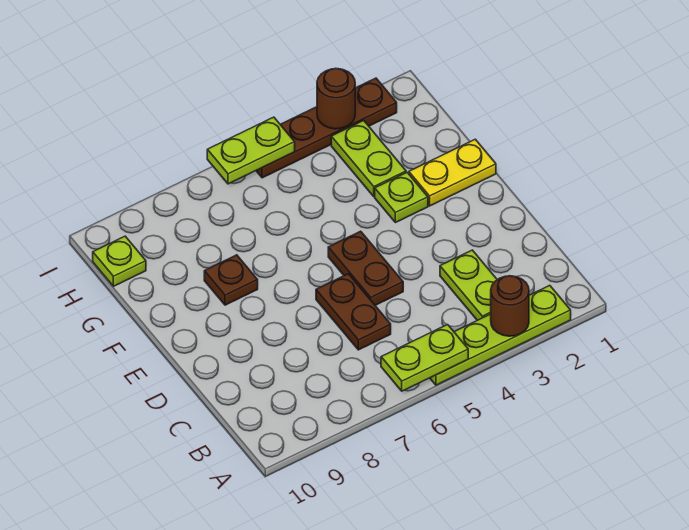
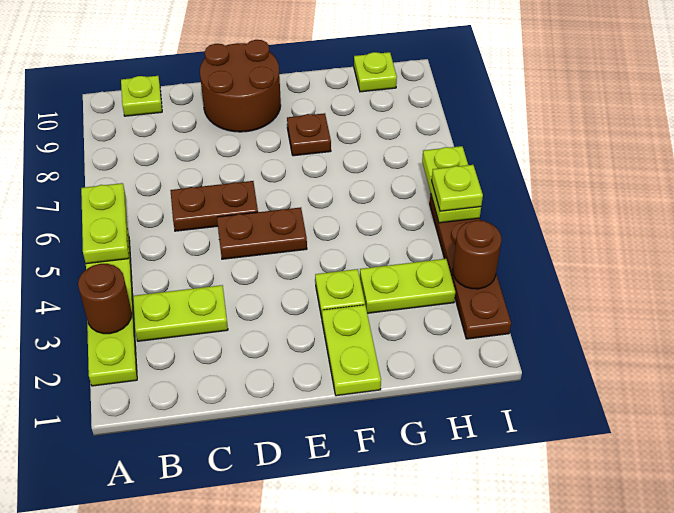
none -> lime plate B10 level 1
none -> brown round brick D9:E10 level 1
yellow plate F1:F2 level 1 -> lime plate F1:F2 level 1
none -> lime plate I5 level 3

